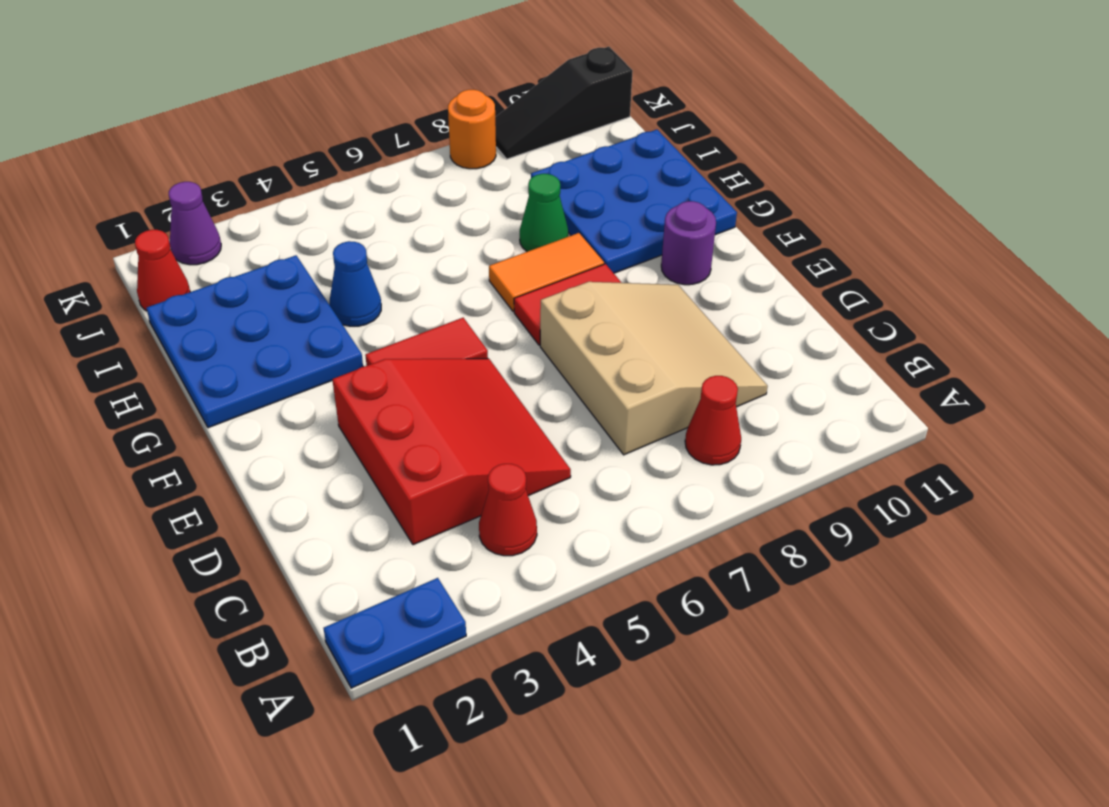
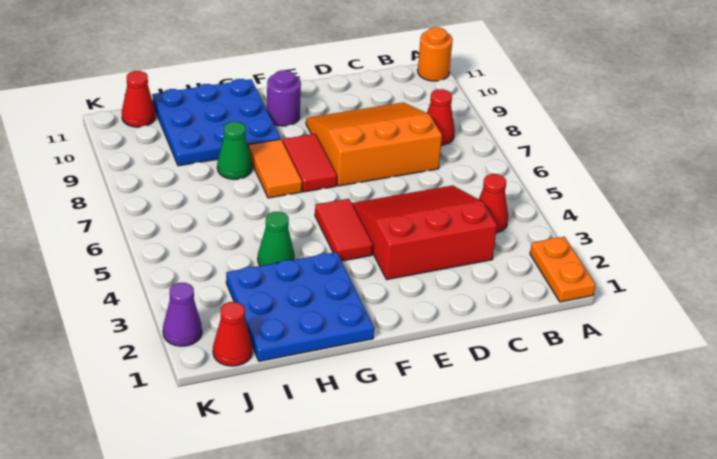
blue plate A1:A2 level 1 -> orange plate A1:A2 level 1
tan slope C7:E9 level 1 top 7 -> orange slope C7:E9 level 1 top 7
blue cone H4 level 1 -> green cone H4 level 1
none -> red cone J11 level 1
orange round brick K8 level 1 -> orange round brick A11 level 1
black slope K9:K11 level 1 top 11 -> none

